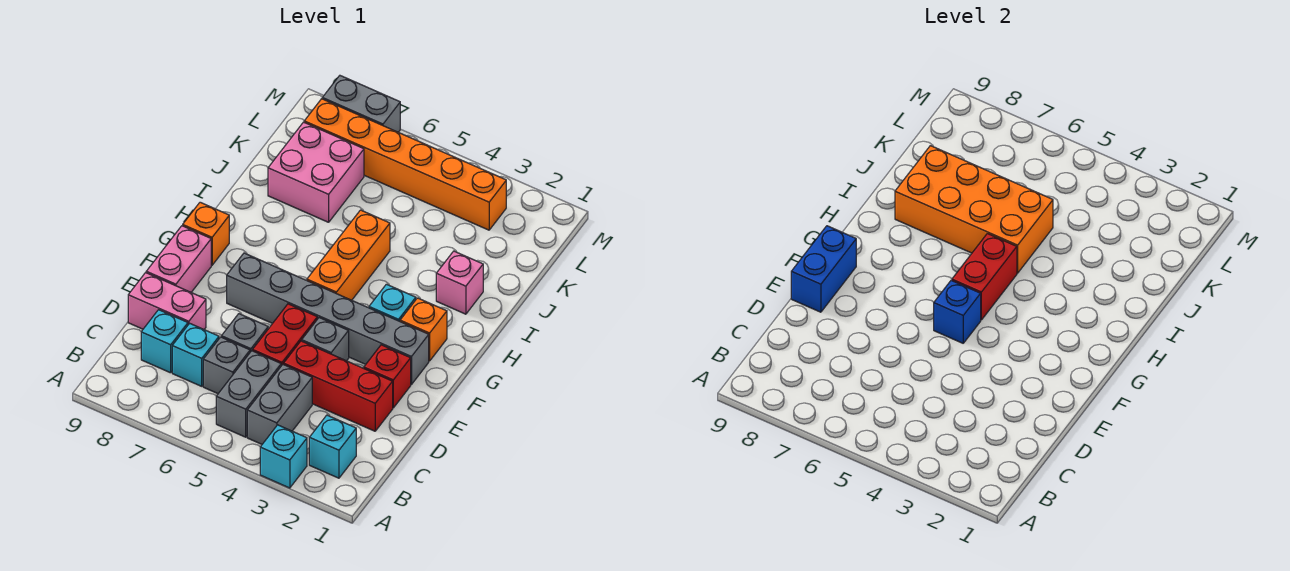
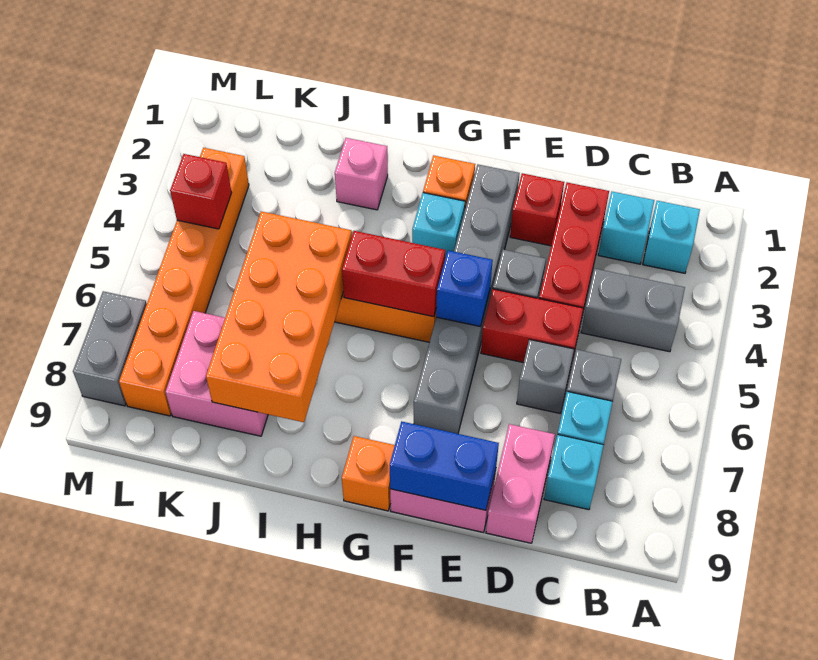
cyan brick A3 level 1 -> cyan brick C2 level 1
grey brick B5:C5 level 1 -> none
none -> red brick L4 level 2

